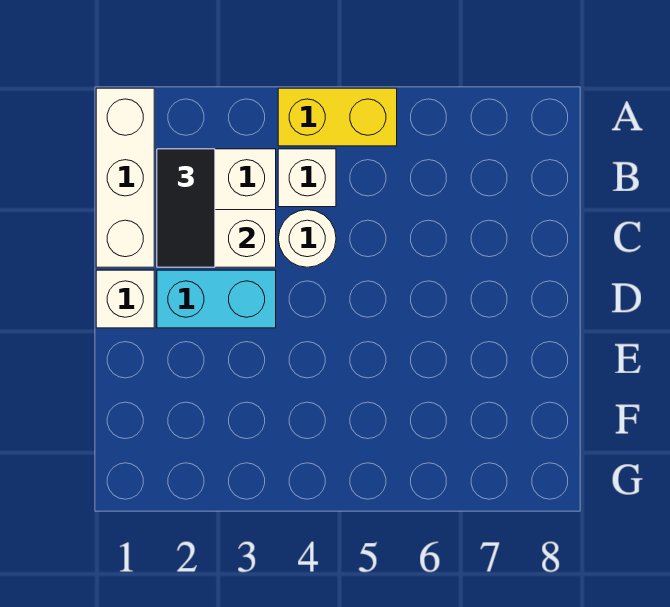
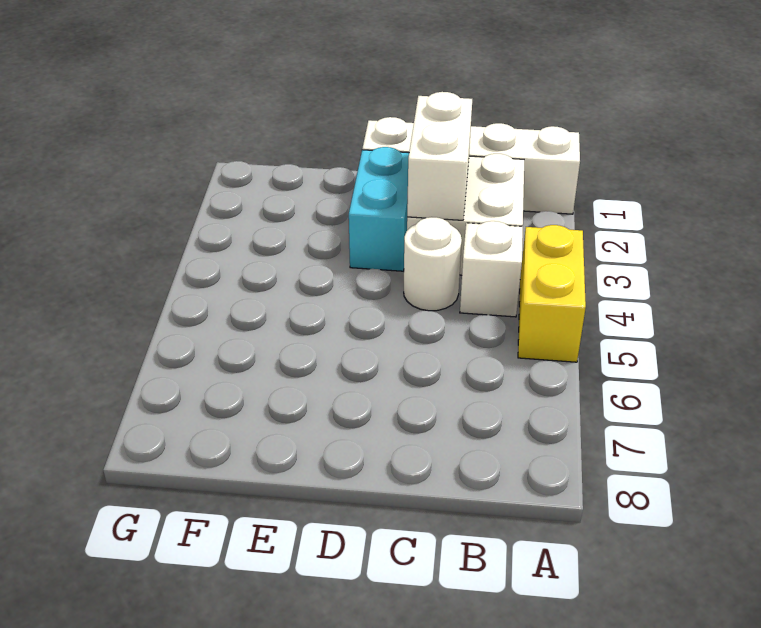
black tile B2:C2 level 3 -> none

